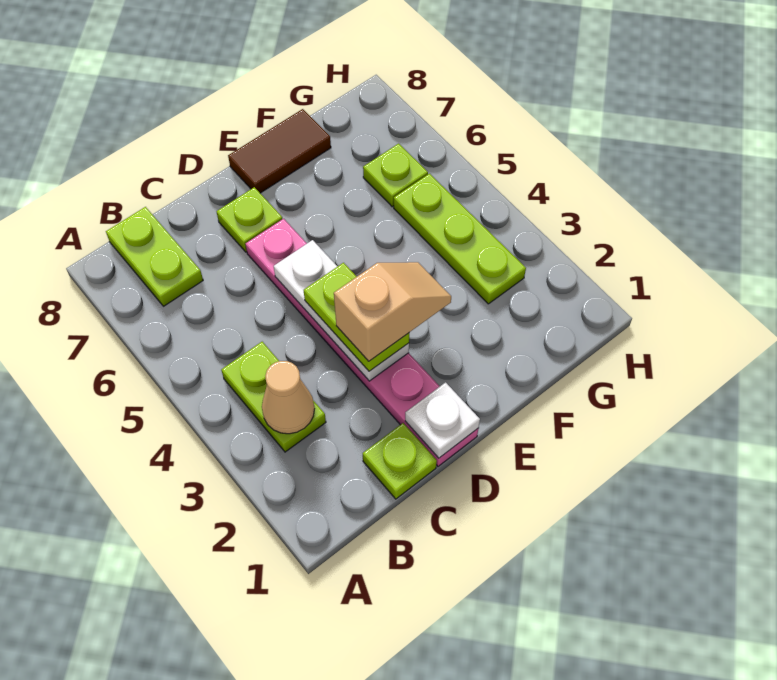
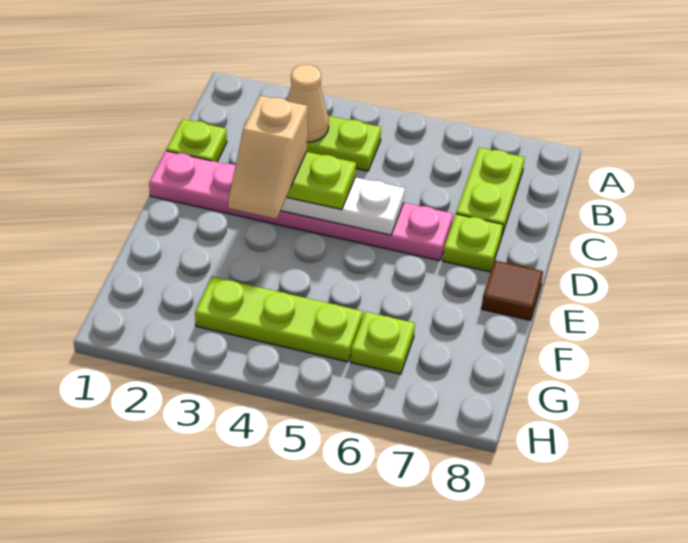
lime plate B7:B8 level 1 -> lime plate B7:C7 level 1
white plate D1 level 2 -> none
brown tile E8:F8 level 1 -> brown tile E8 level 1

